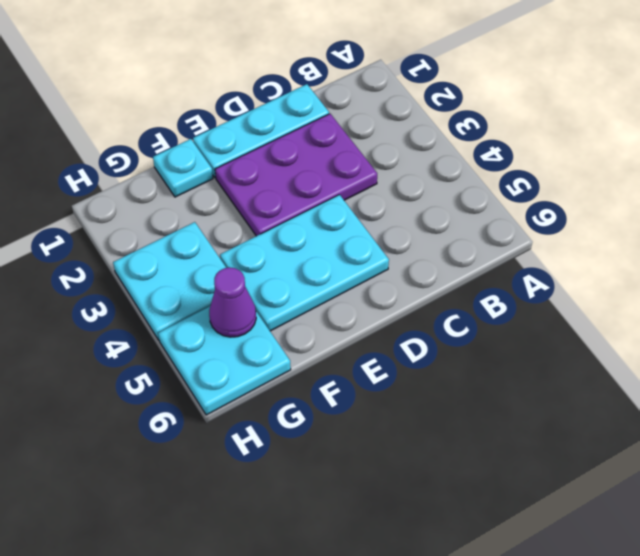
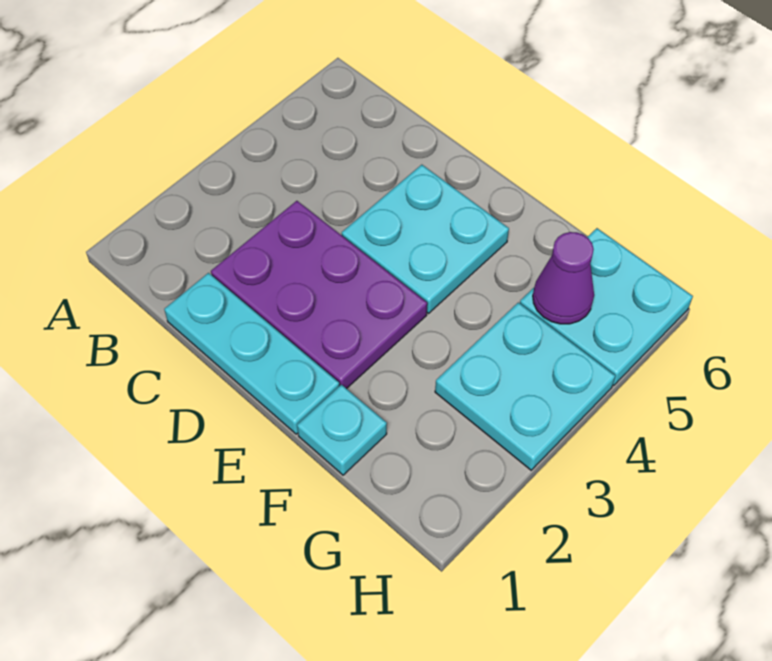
cyan plate D4:F5 level 1 -> cyan plate D4:E5 level 1

